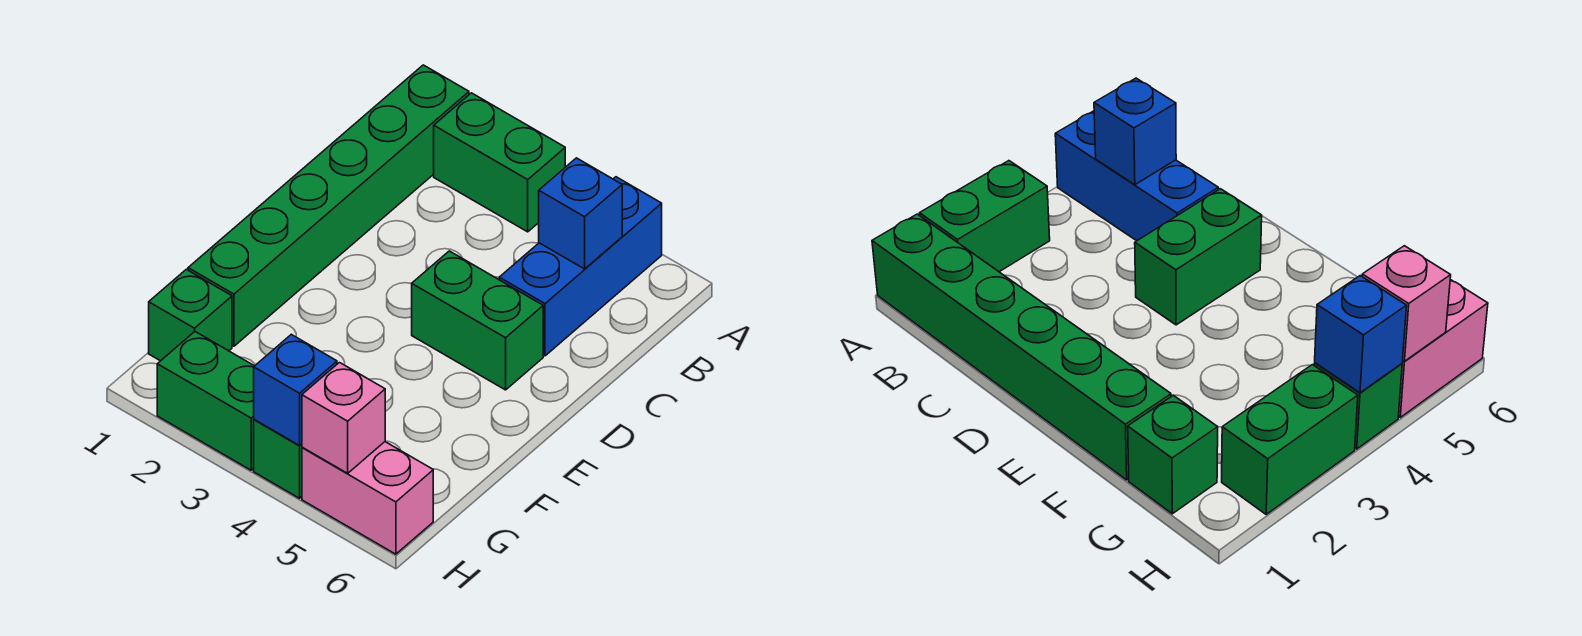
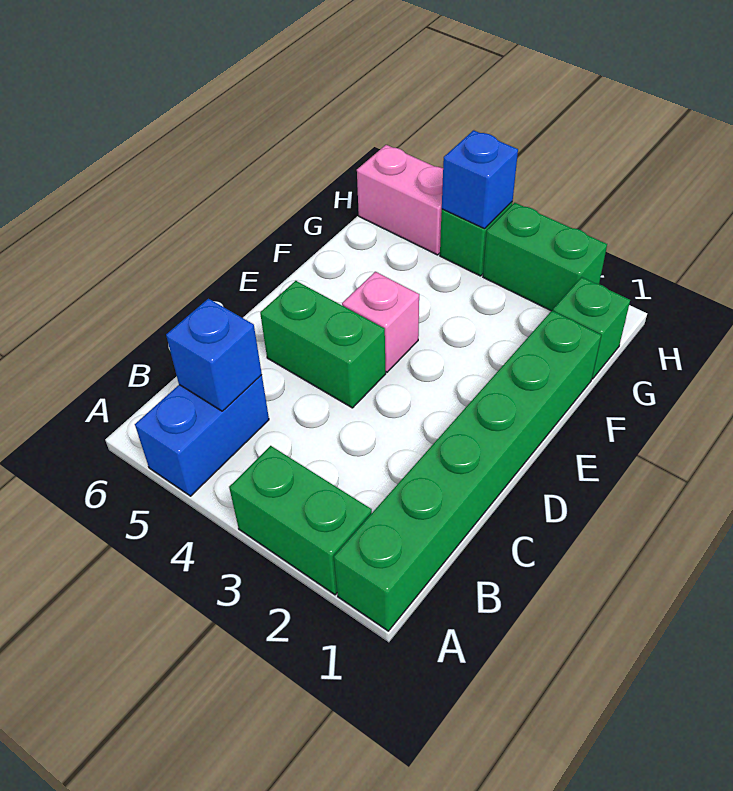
blue brick A5:C5 level 1 -> blue brick A5:B5 level 1
pink brick H5 level 2 -> pink brick E4 level 1

